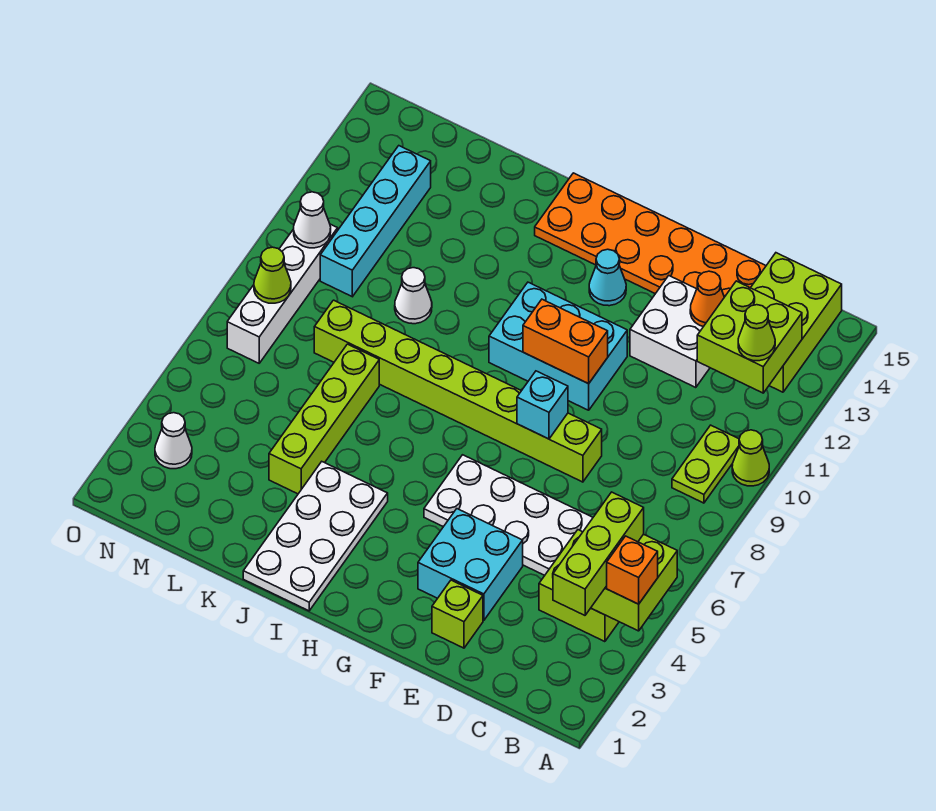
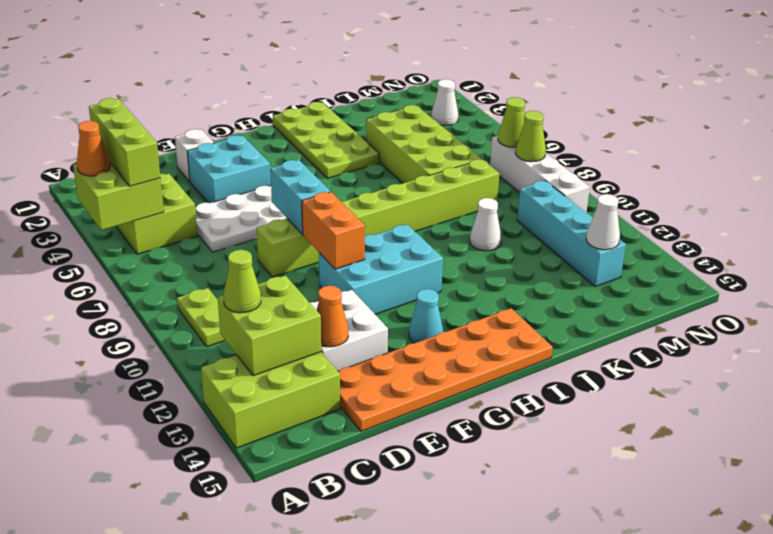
orange brick A4 level 3 -> orange cone A4 level 3
lime cone A10 level 1 -> lime cone N7 level 2
lime brick B13:C15 level 1 -> lime brick A13:C14 level 1
lime brick E2 level 1 -> white brick E2 level 1
cyan brick F8 level 2 -> cyan brick F7:F8 level 2
orange brick F10:G10 level 2 -> orange brick F9:F10 level 2
white plate I1:J4 level 1 -> lime plate I1:J4 level 1
lime brick K4:K7 level 1 -> lime brick K4:L7 level 1
white cone N10 level 2 -> white cone M13 level 2

